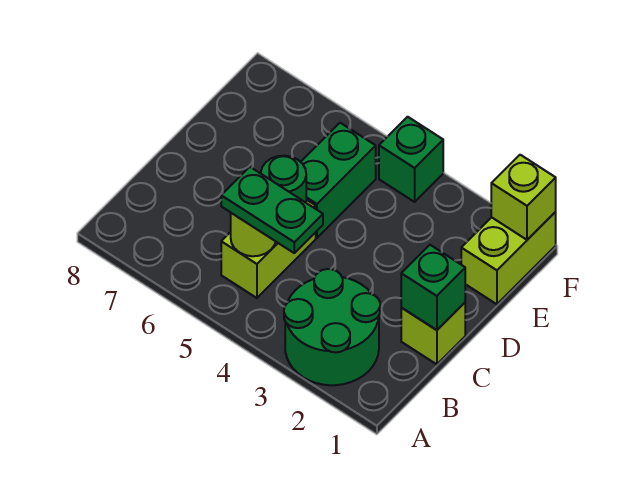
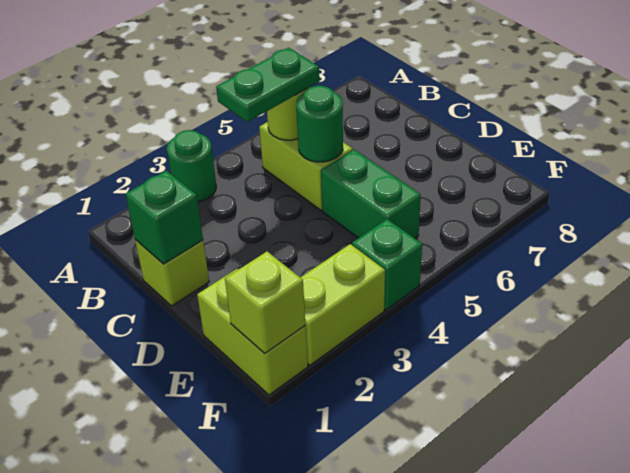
green round brick A2:B3 level 1 -> green round brick A3 level 1
none -> lime brick F2:F3 level 1

